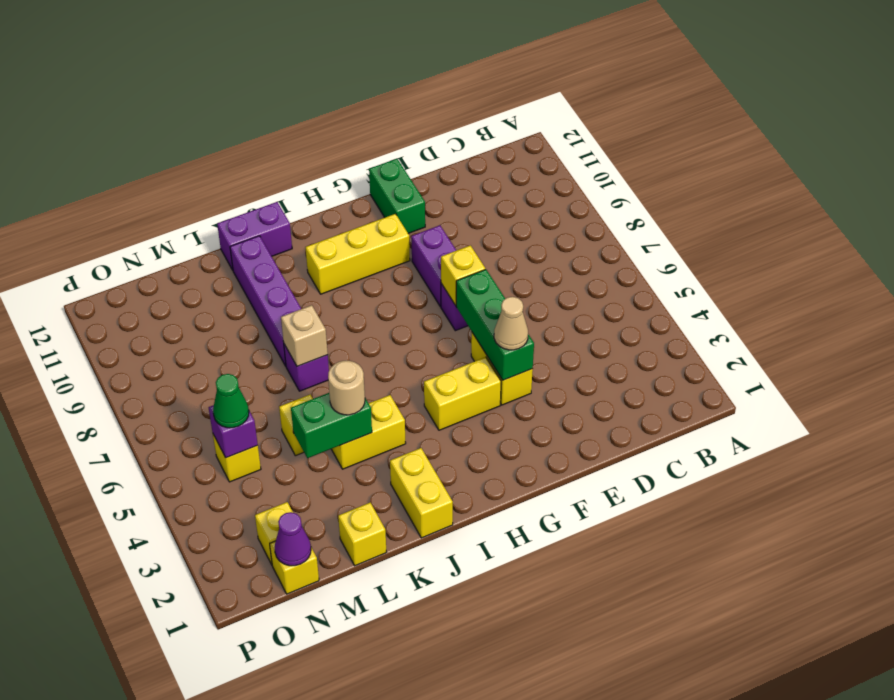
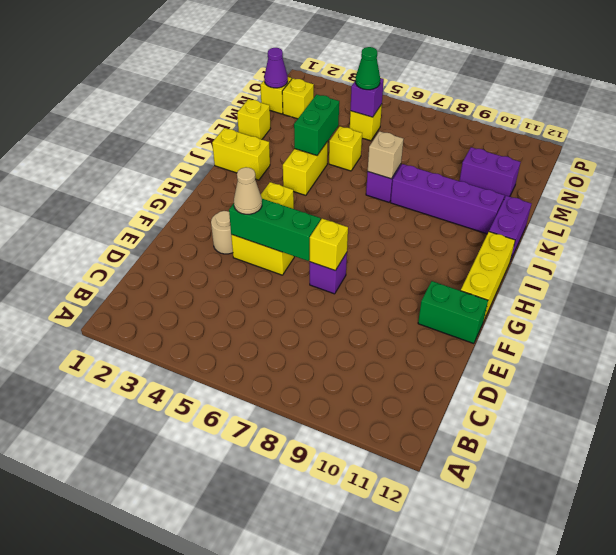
purple brick F8:F9 level 1 -> purple brick M10:M11 level 1
yellow brick G10:I10 level 1 -> yellow brick G12:I12 level 1
tan round brick K4 level 3 -> tan round brick F3 level 1

